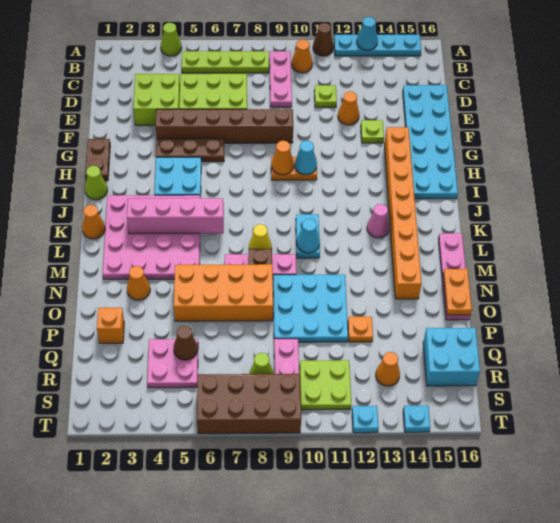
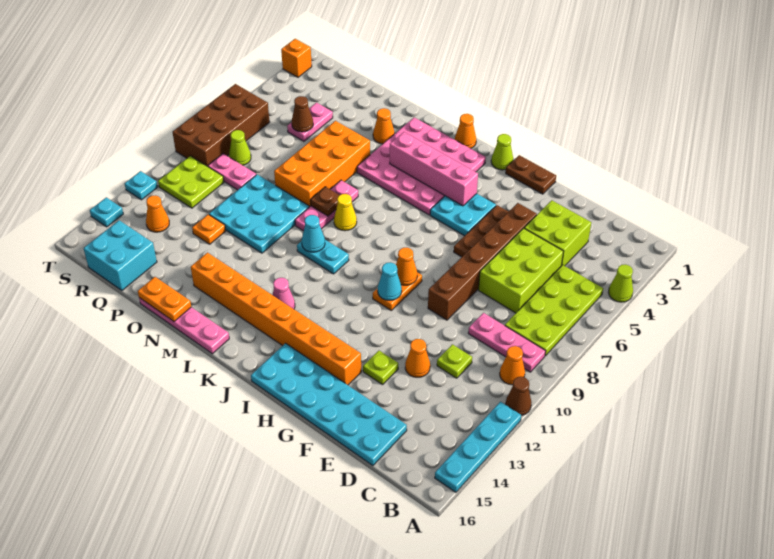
cyan cone A13 level 2 -> none
lime plate B5:B8 level 1 -> lime plate B5:C8 level 1
pink brick K3:K6 level 2 -> pink brick I4:L4 level 2
orange brick P2 level 1 -> orange brick T2 level 1
pink plate Q4:R5 level 1 -> pink plate Q4:Q5 level 1

